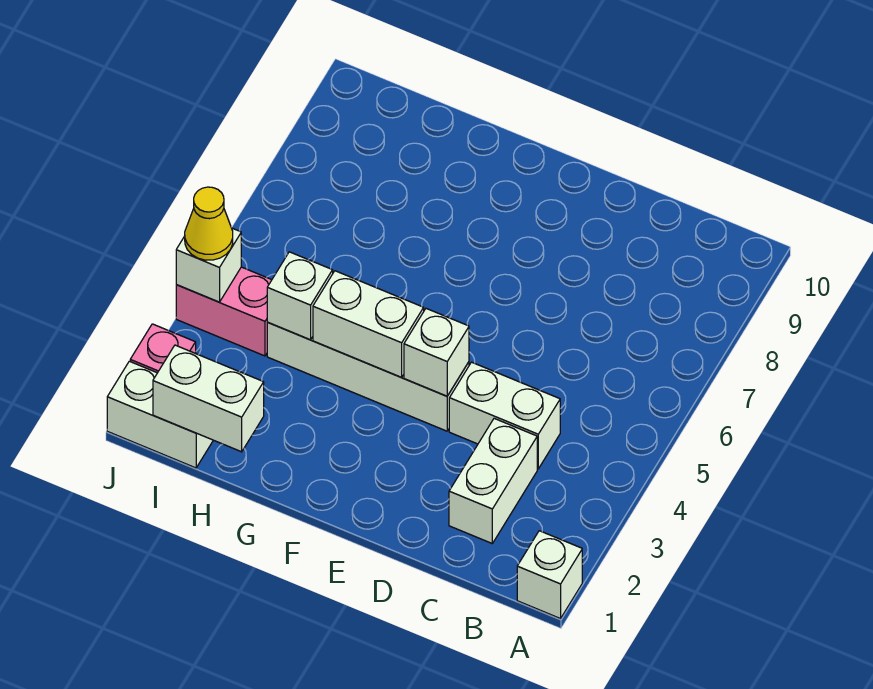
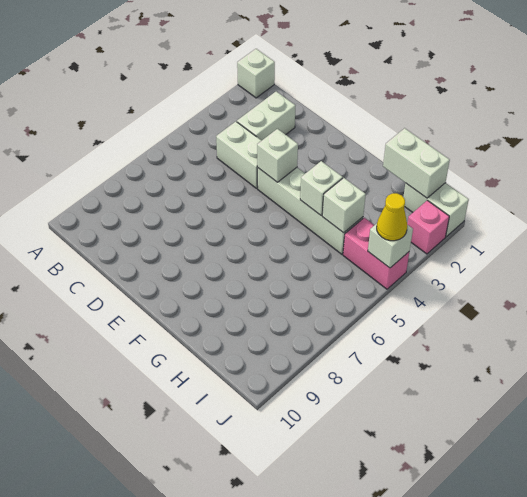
white brick F4:G4 level 2 -> white brick G4 level 2

